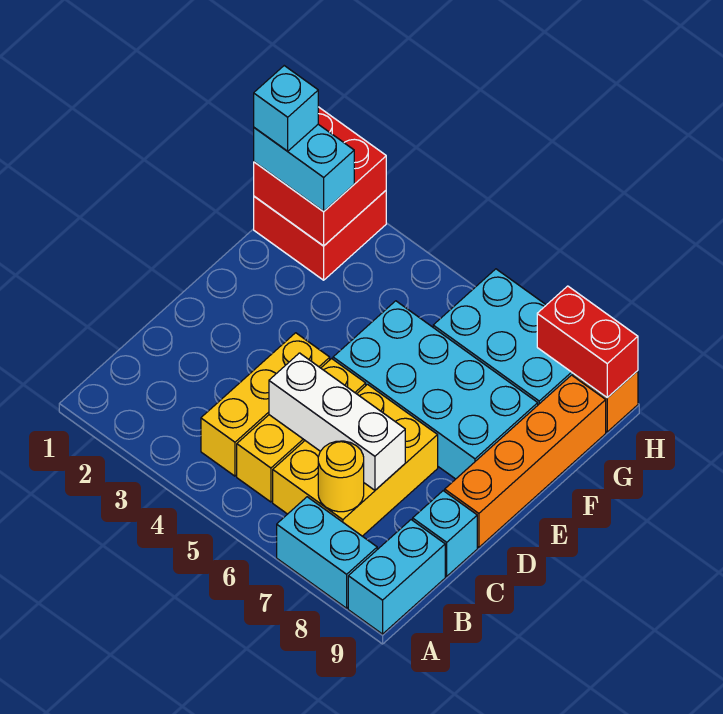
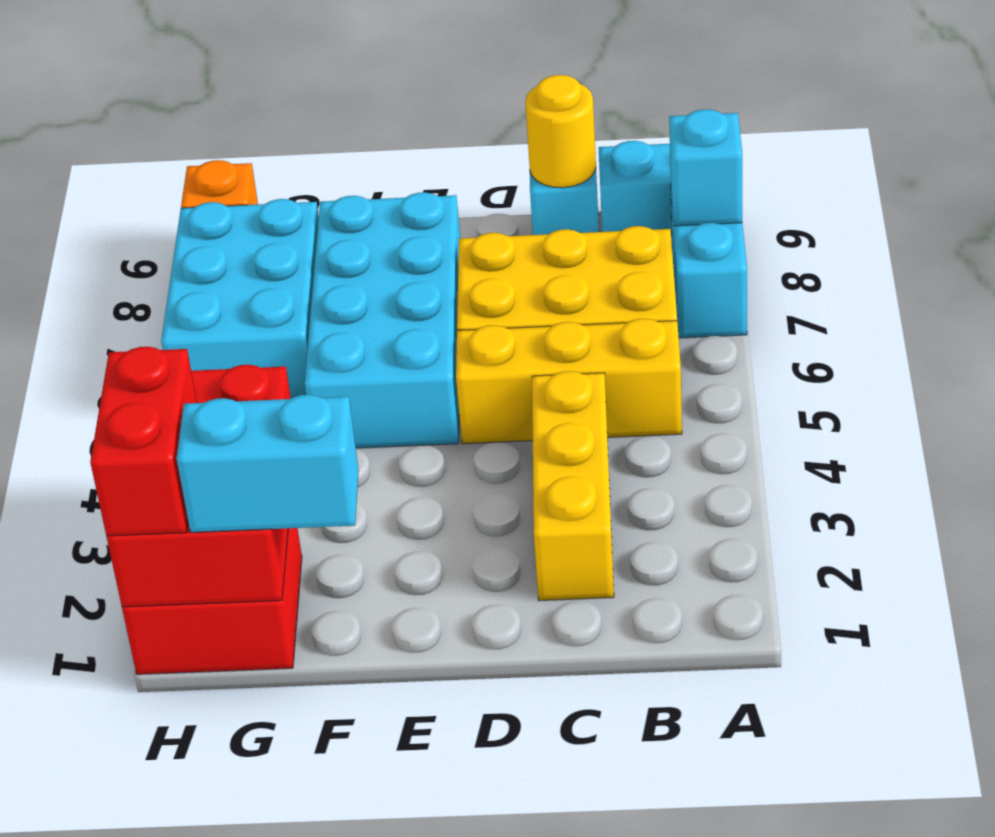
yellow brick B4:D4 level 1 -> yellow brick C2:C4 level 1
yellow round brick B7 level 2 -> yellow round brick C9 level 2
white brick C5:C7 level 2 -> none
orange brick D9:G9 level 1 -> none
red brick G1:H2 level 2 -> red brick G1:H3 level 2
cyan brick G1:G2 level 3 -> cyan brick F1:G1 level 3
cyan brick G1 level 4 -> cyan brick A8 level 2
red brick H8:H9 level 2 -> red brick H1:H2 level 3

